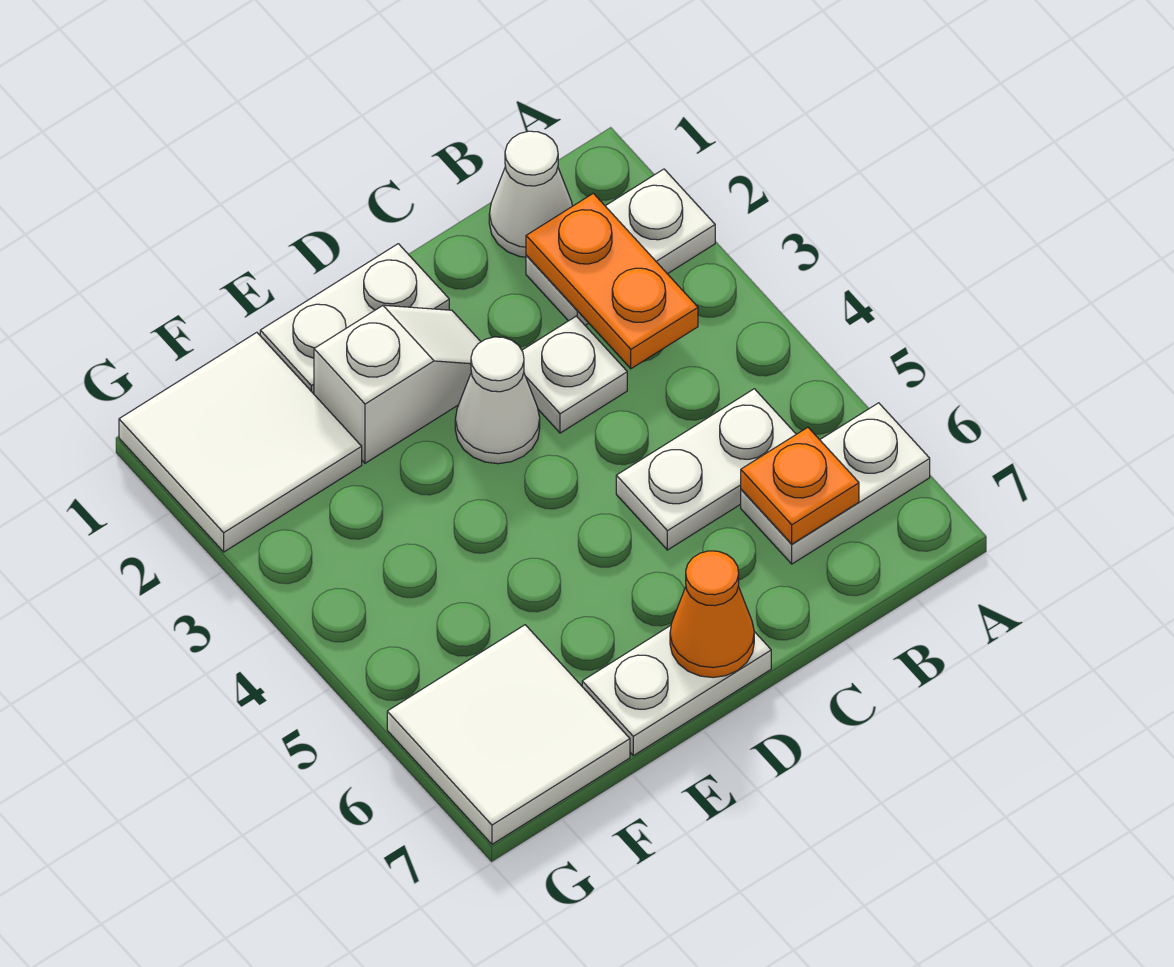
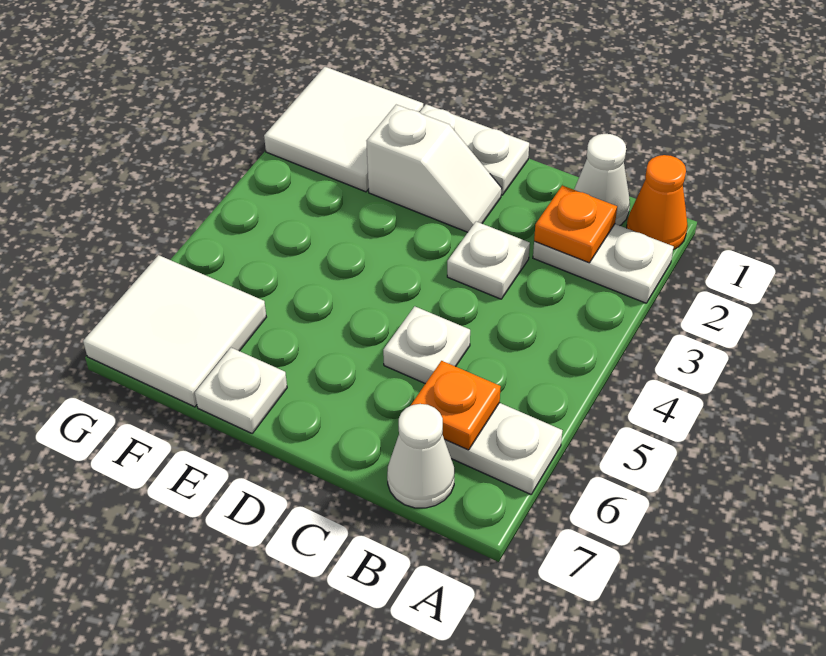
orange plate B2:B3 level 2 -> orange plate B2 level 2
white plate B5:C5 level 1 -> white plate C5 level 1
white cone D3 level 1 -> white cone B7 level 1
white plate D7:E7 level 1 -> white plate E7 level 1
orange cone D7 level 2 -> orange cone A1 level 1

